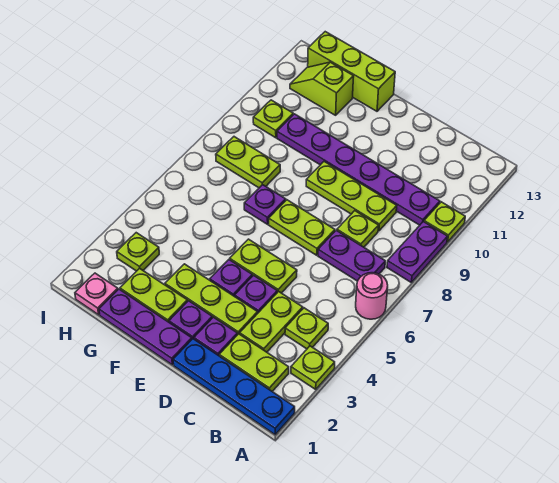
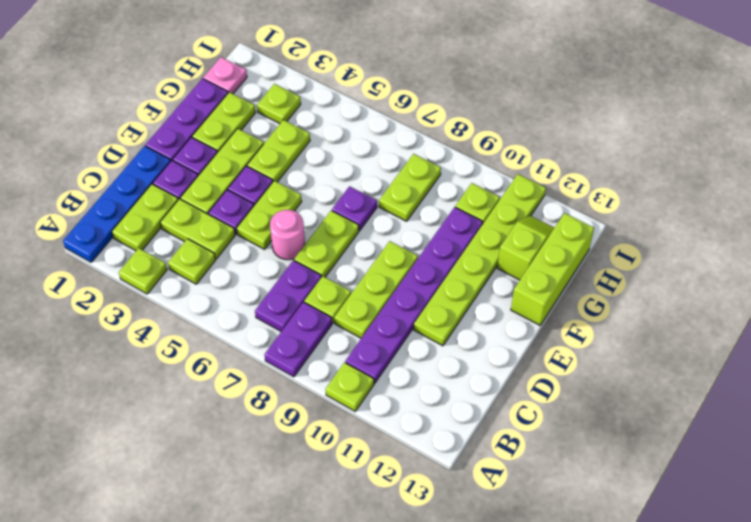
pink round brick A6 level 1 -> pink round brick D6 level 1
purple plate A8:A9 level 1 -> purple plate A8:B8 level 1
none -> lime plate D11:I11 level 1
none -> lime plate F4:G4 level 1

